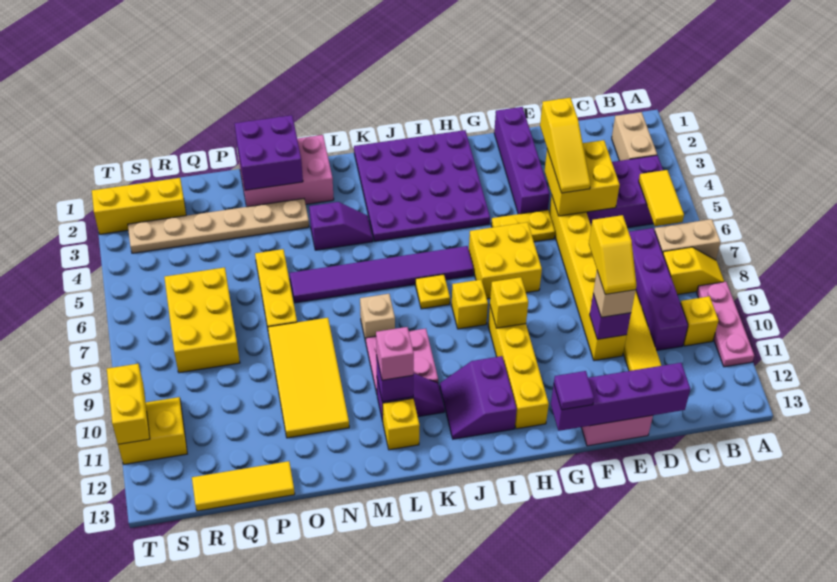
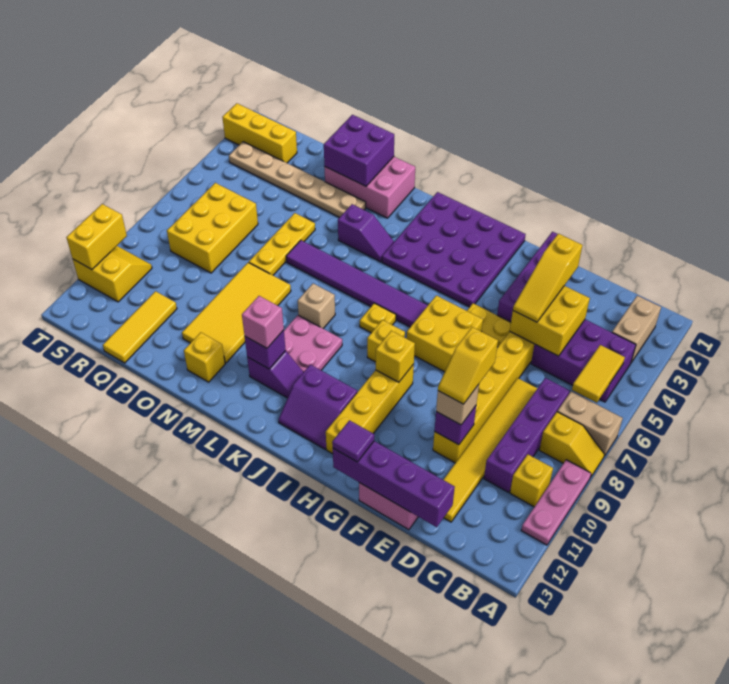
purple slope I11:J12 level 1 top I -> purple slope I11:J12 level 1 top 11
yellow brick L12 level 1 -> yellow brick N12 level 1
yellow tile P13:R13 level 1 -> yellow tile Q11:Q13 level 1

